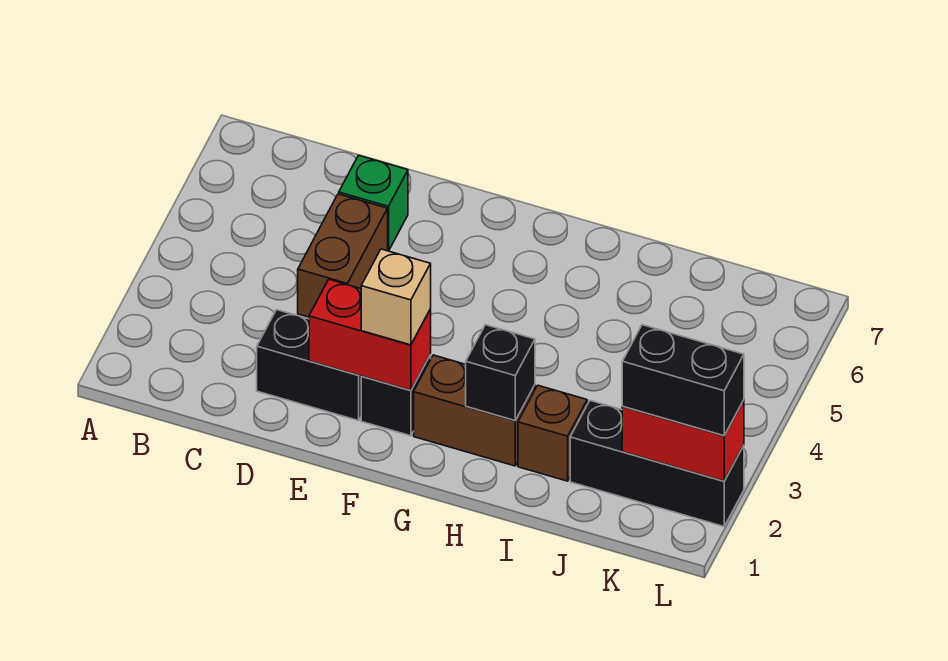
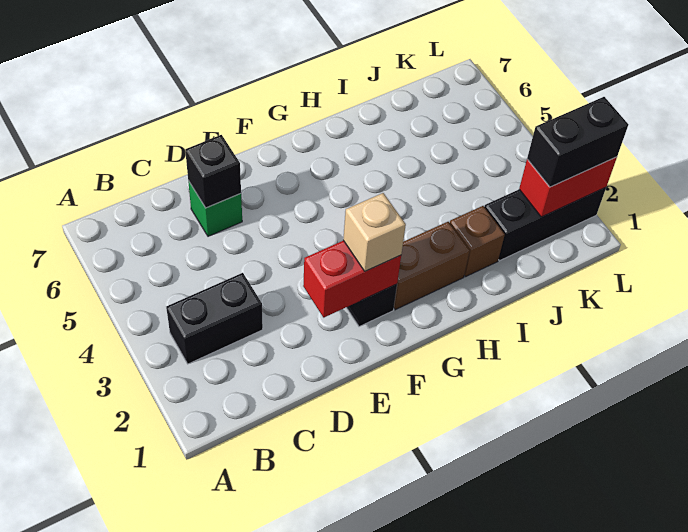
black brick D2:E2 level 1 -> black brick B3:C3 level 1
brown brick D4:D5 level 1 -> none
black brick H2 level 2 -> black brick D6 level 2

